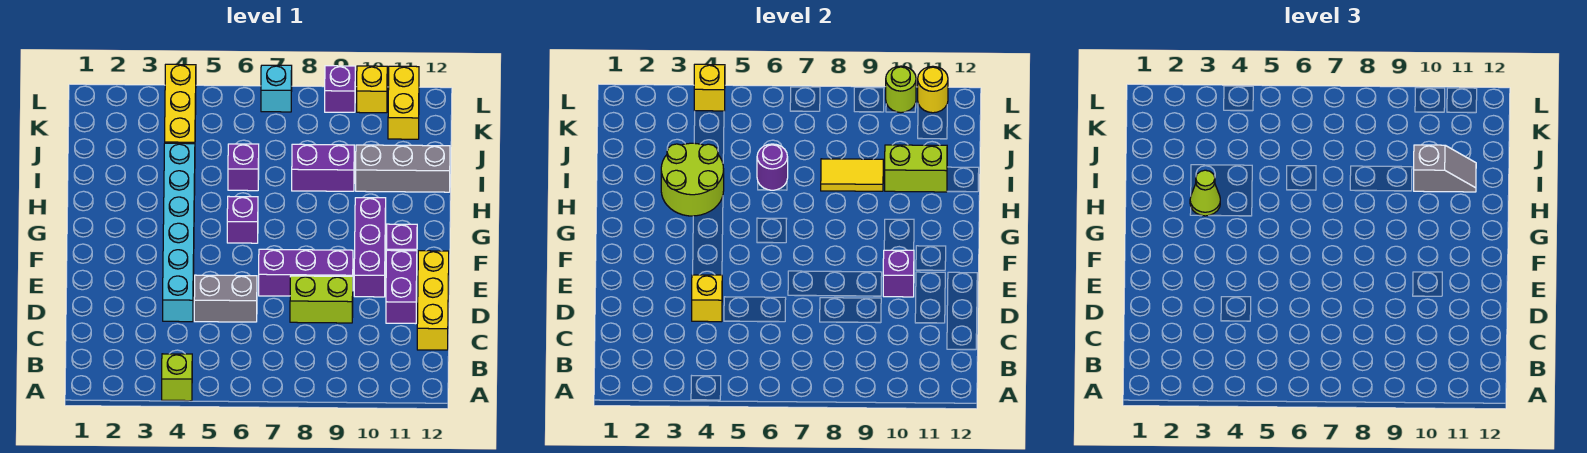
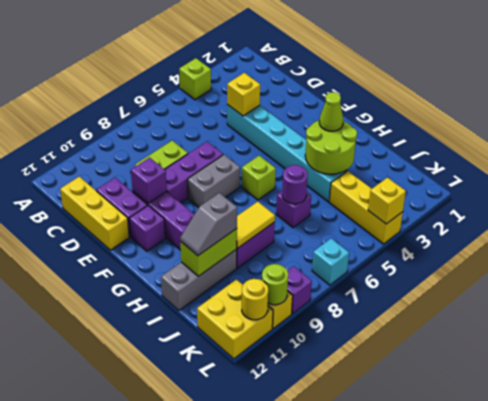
grey brick D5:D6 level 1 -> grey brick F7:F8 level 1
purple brick G6 level 1 -> lime brick G6 level 1
yellow brick K11:L11 level 1 -> yellow brick K11:L12 level 1

